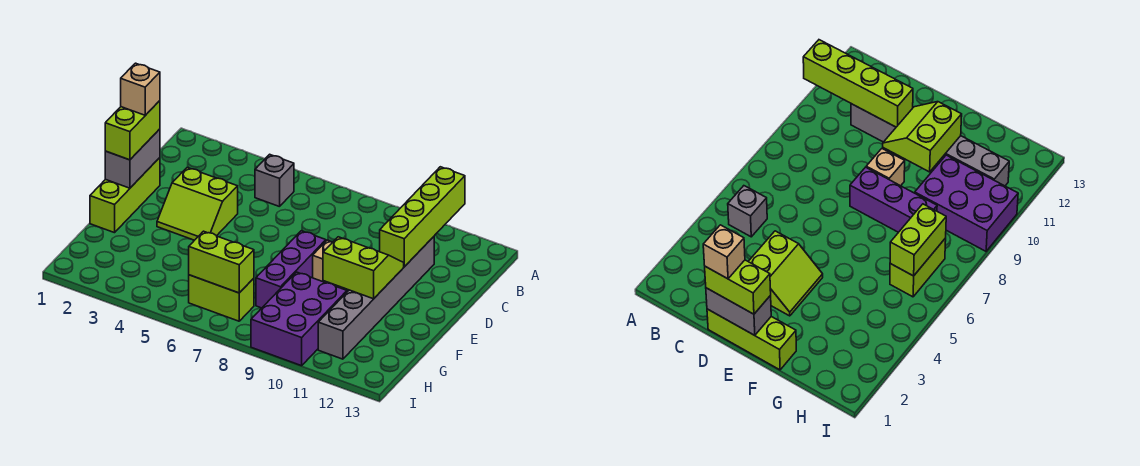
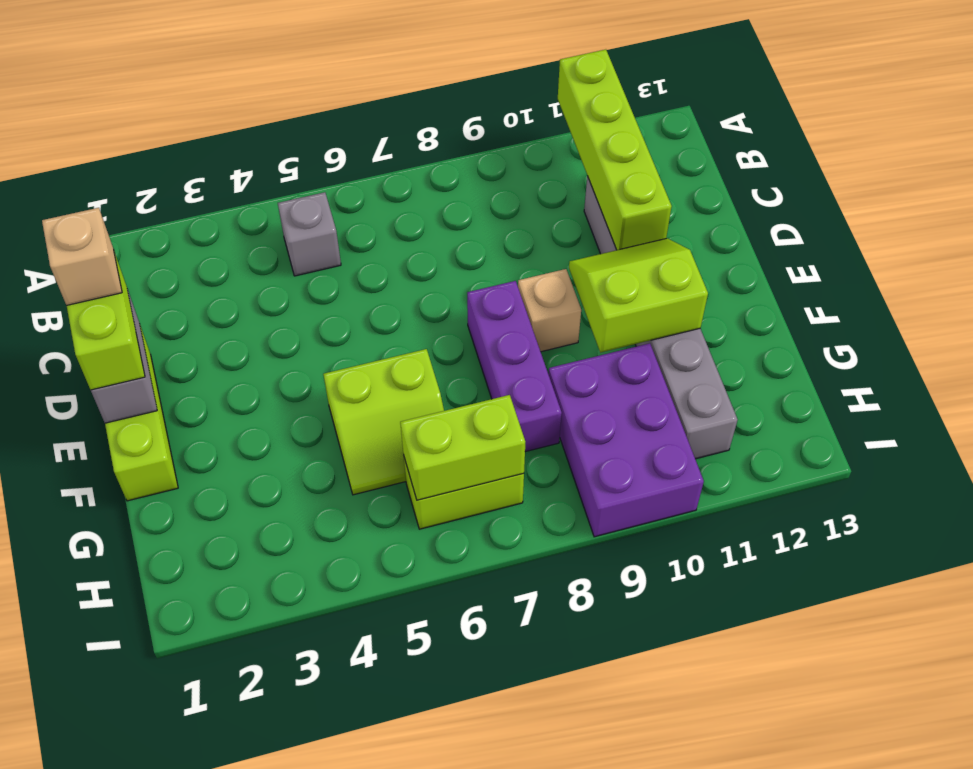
lime slope D3:E4 level 1 top D -> lime slope F5:G6 level 1 top F

